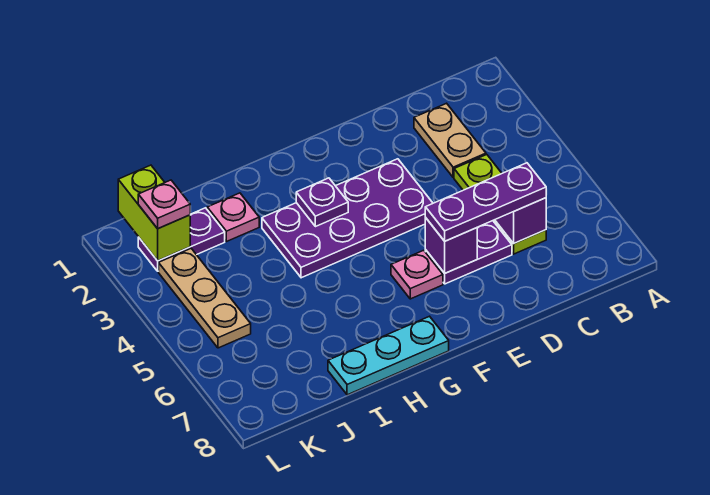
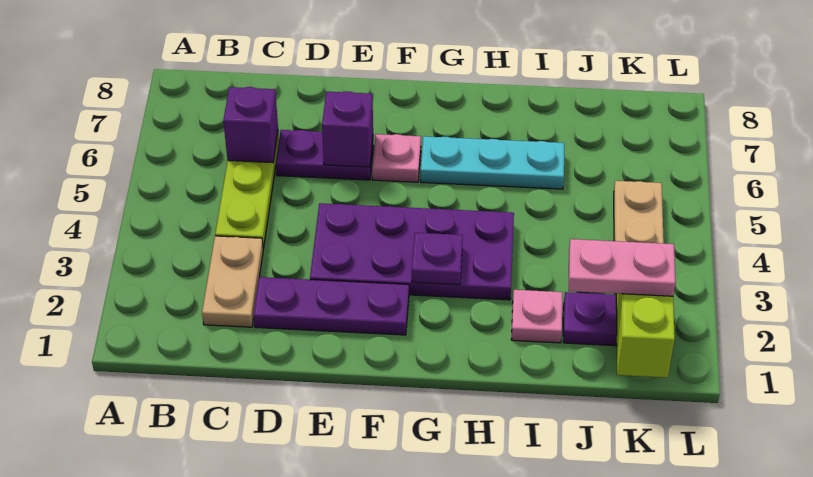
purple plate C6:E6 level 3 -> purple plate D2:F2 level 1
cyan plate G8:I8 level 1 -> cyan plate G6:I6 level 1
pink plate K2 level 3 -> pink plate J2:K2 level 3

